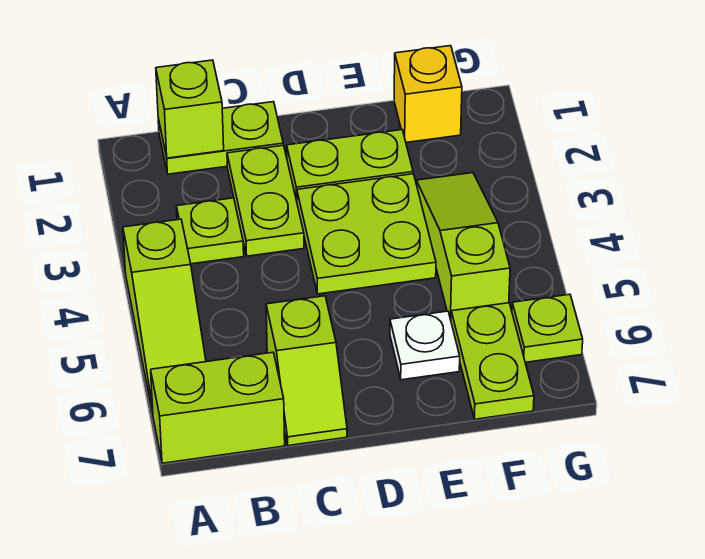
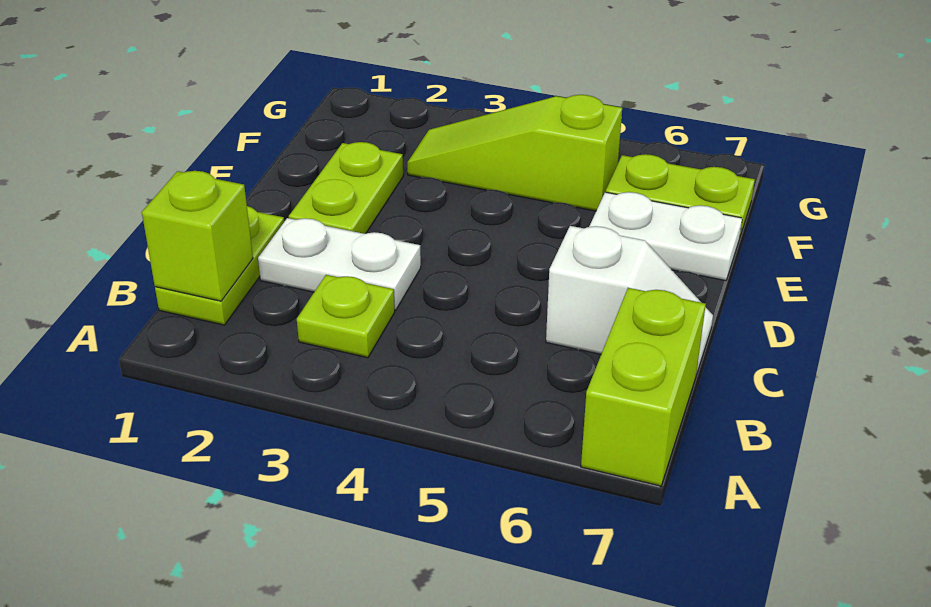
lime slope A4:A6 level 1 top 4 -> none
lime plate C2:C3 level 1 -> white plate C2:C3 level 1
lime slope C6:C7 level 1 top 6 -> white slope C6:C7 level 1 top 6
lime plate D3:E4 level 1 -> none
white plate E6 level 1 -> white plate E6:E7 level 1
yellow brick F1 level 1 -> none
lime plate G6 level 1 -> none

